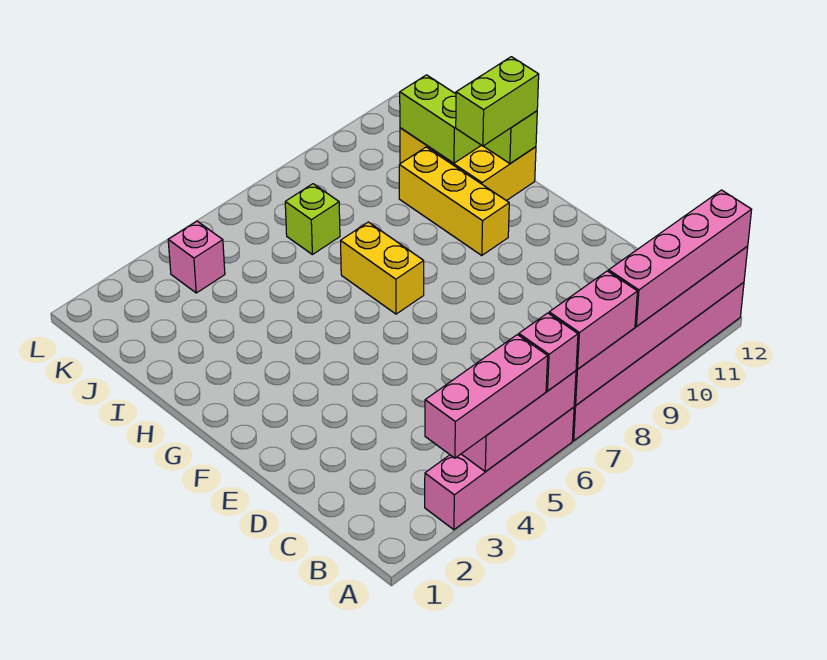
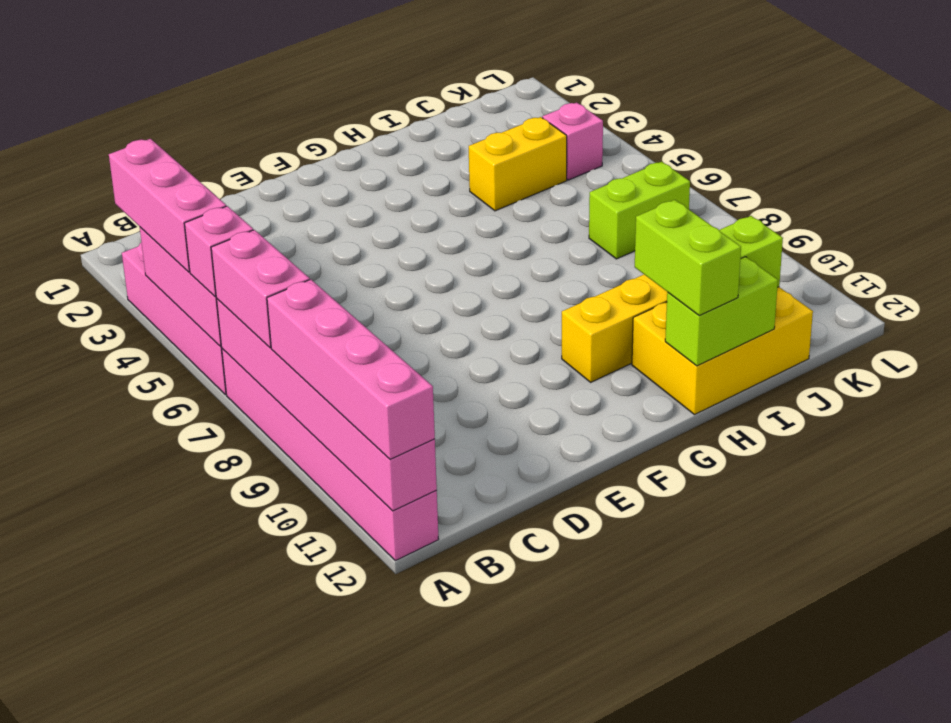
yellow brick G7:H7 level 1 -> yellow brick I4:J4 level 1
lime brick J7 level 1 -> lime brick J7:K7 level 1

